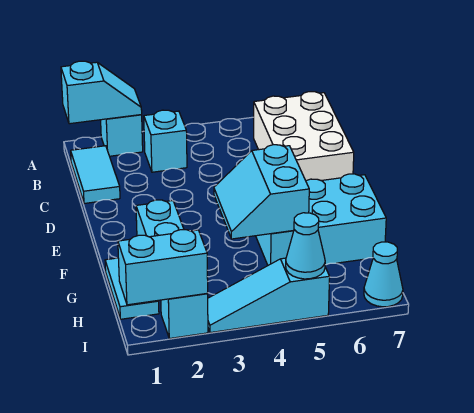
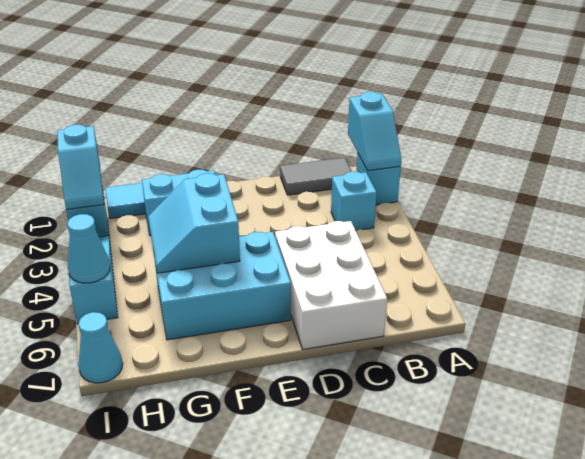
cyan tile B1:C1 level 1 -> grey tile B1:C1 level 1
white brick B6:D7 level 1 -> white brick C5:D7 level 1
cyan slope F4:G5 level 2 top 5 -> cyan slope F4:G5 level 2 top F
cyan brick F5:G7 level 1 -> cyan brick E5:G6 level 1
cyan brick I1:I2 level 2 -> cyan slope I1:I2 level 2 top 1

